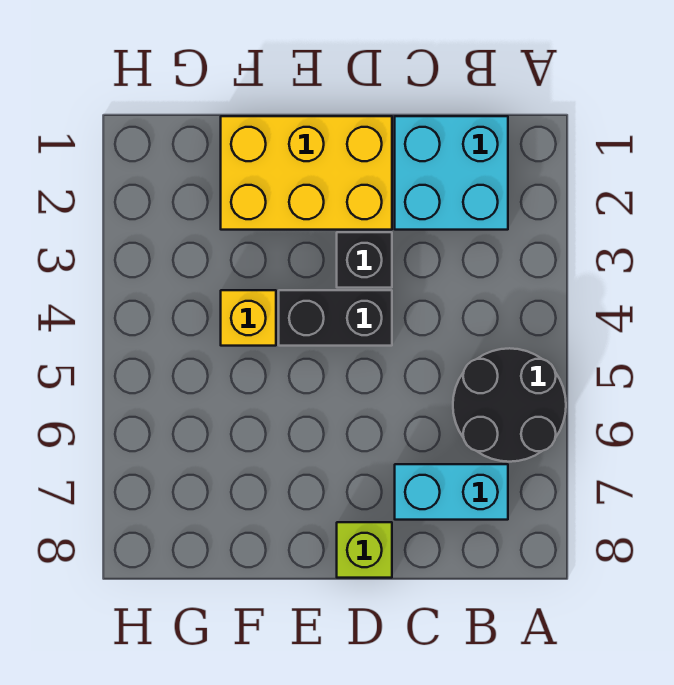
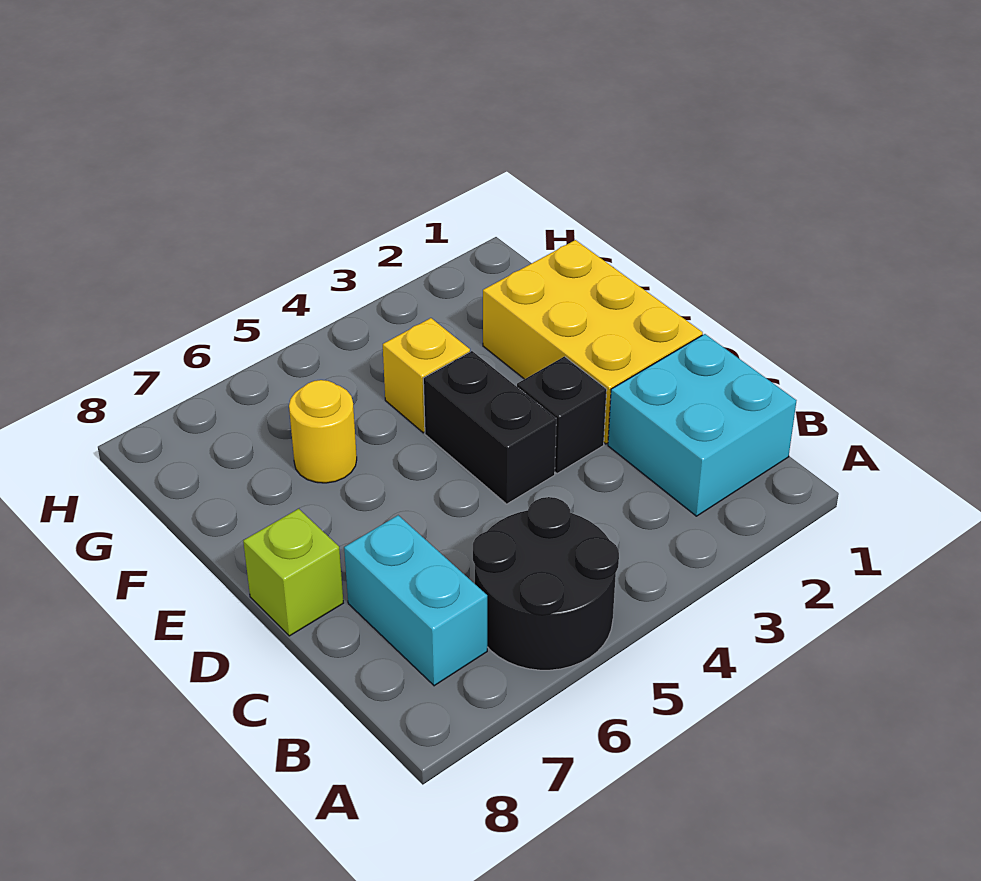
none -> yellow round brick F6 level 1

